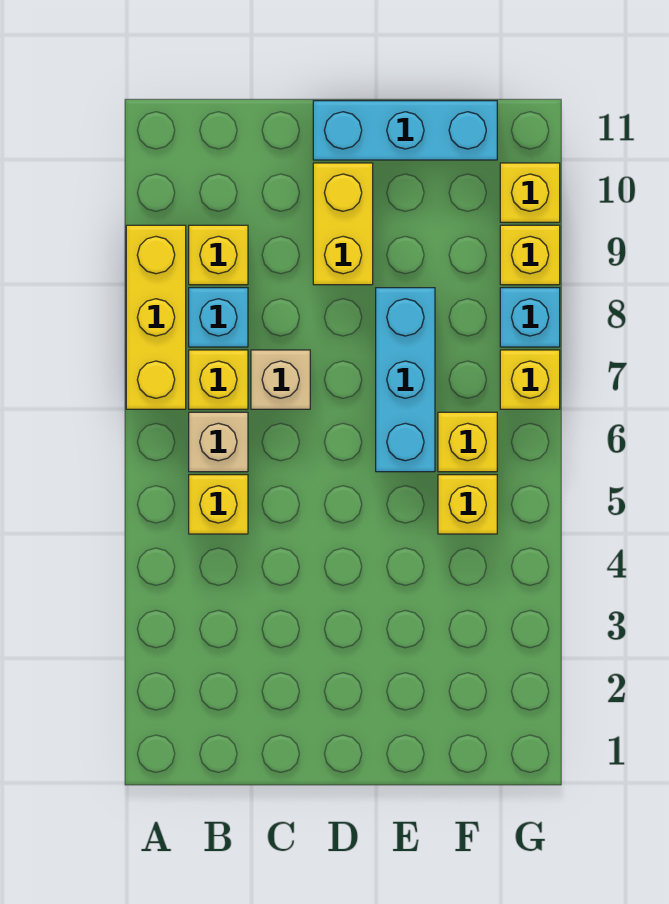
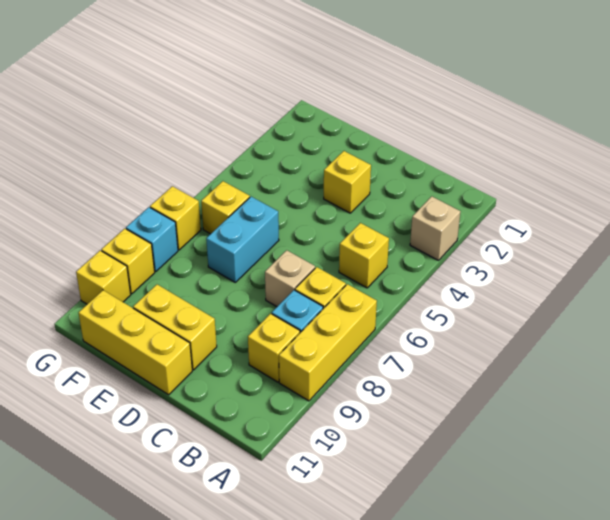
tan brick B6 level 1 -> tan brick A3 level 1
yellow brick D9:D10 level 1 -> yellow brick D10:E10 level 1
cyan brick D11:F11 level 1 -> yellow brick D11:F11 level 1
cyan brick E6:E8 level 1 -> cyan brick E6:E7 level 1
yellow brick F5 level 1 -> yellow brick D3 level 1

